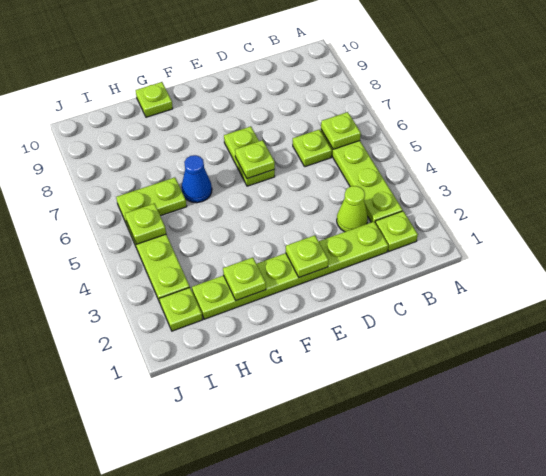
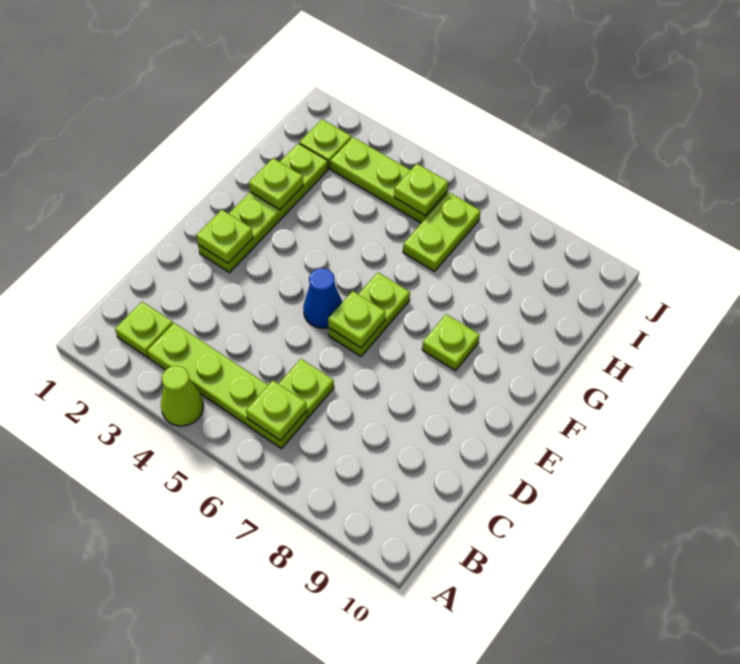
lime plate C2:H2 level 1 -> lime plate E2:H2 level 1
lime cone C3 level 1 -> lime cone A4 level 1
lime plate E6:E7 level 1 -> lime plate E6:F6 level 1
blue cone G6 level 1 -> blue cone E5 level 1
lime plate G10 level 1 -> lime plate F8 level 1

